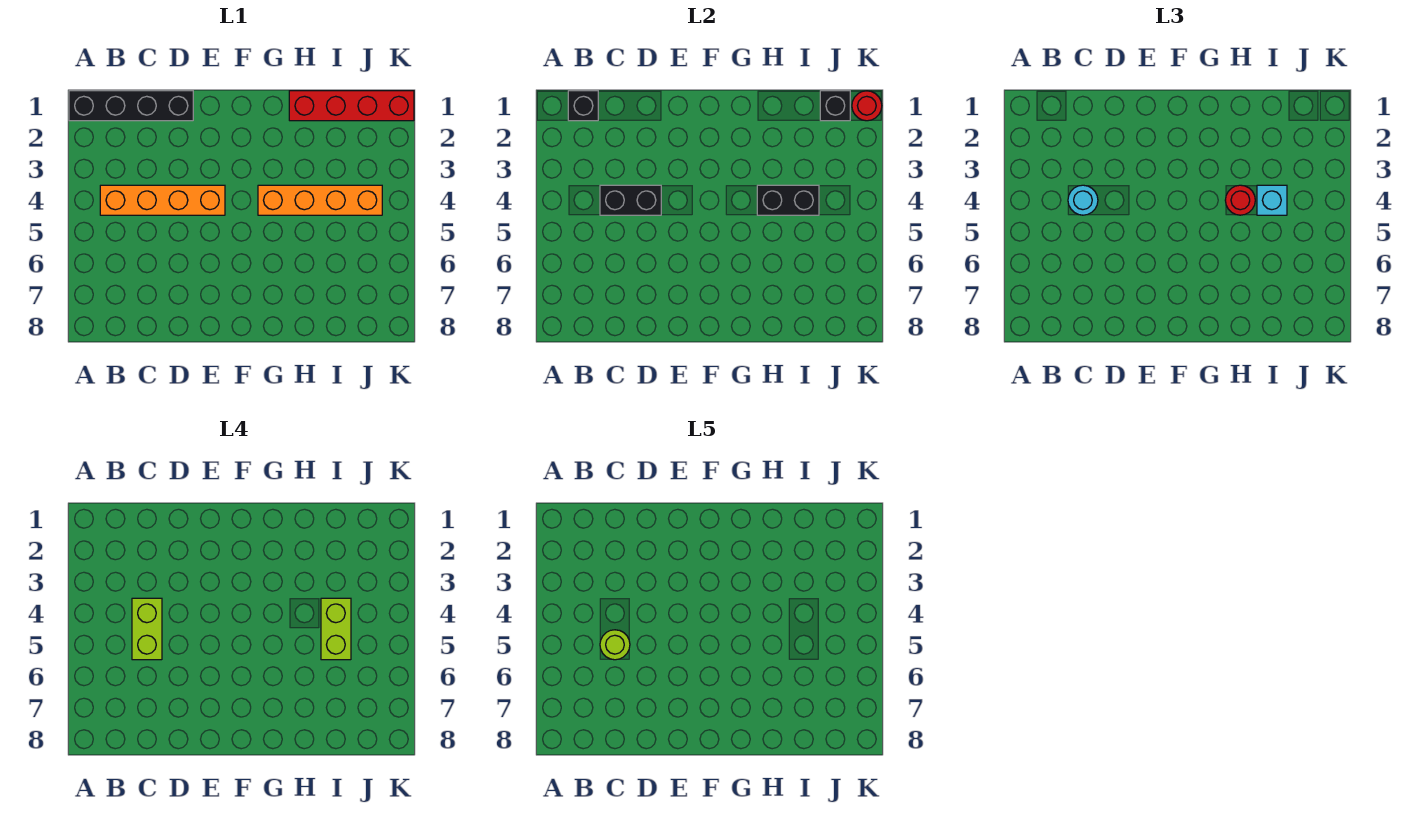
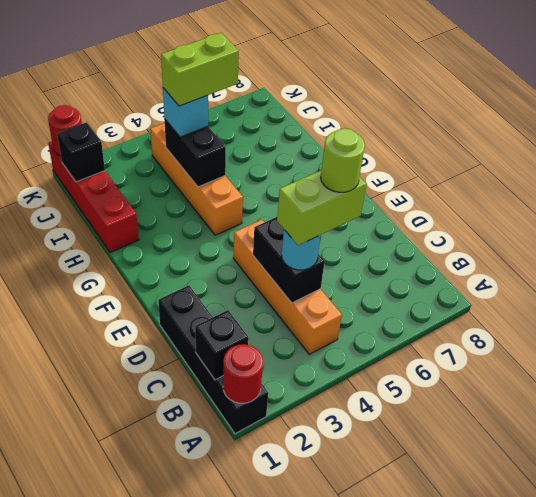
red round brick H4 level 3 -> red round brick A1 level 2

